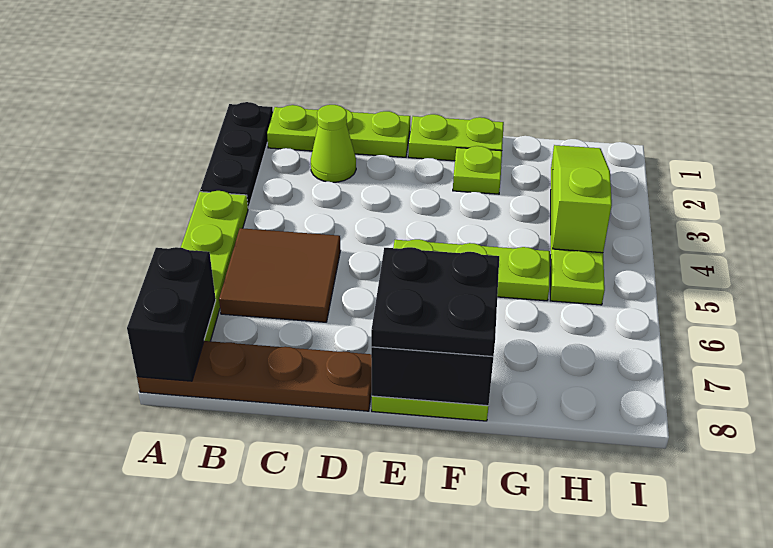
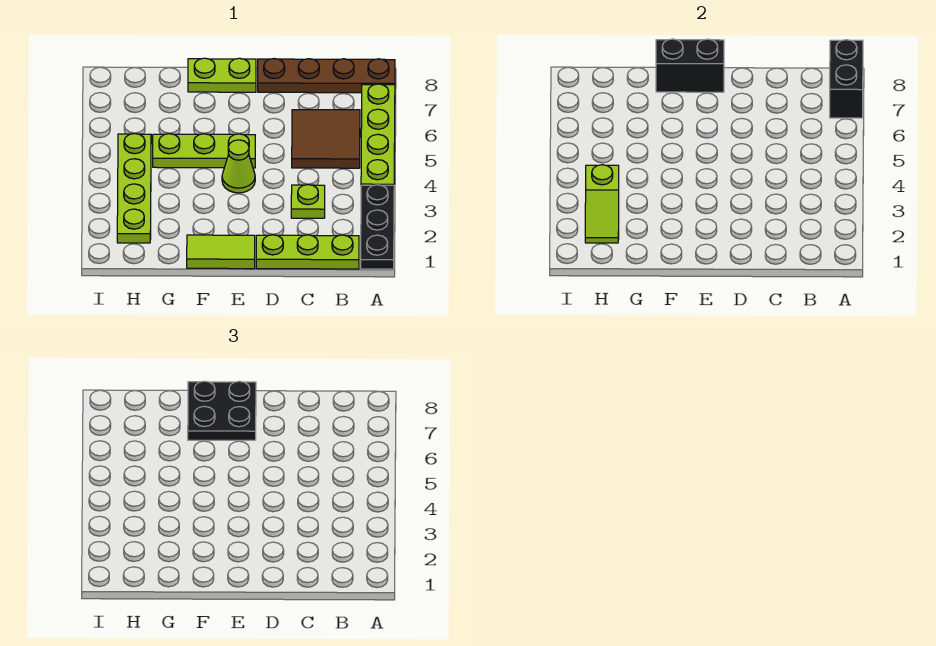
lime cone C2 level 1 -> lime cone E4 level 1
lime plate E1:F1 level 1 -> lime tile E1:F1 level 1
lime plate F2 level 1 -> lime plate C3 level 1
lime slope H2:H4 level 2 top 4 -> lime slope H2:H3 level 2 top 3

